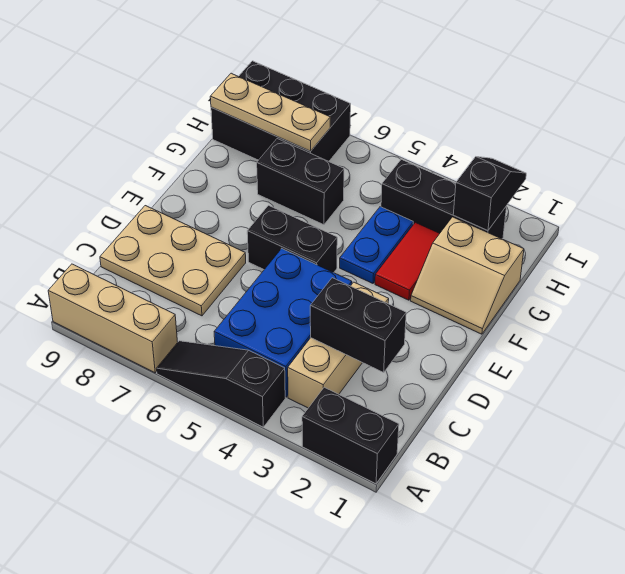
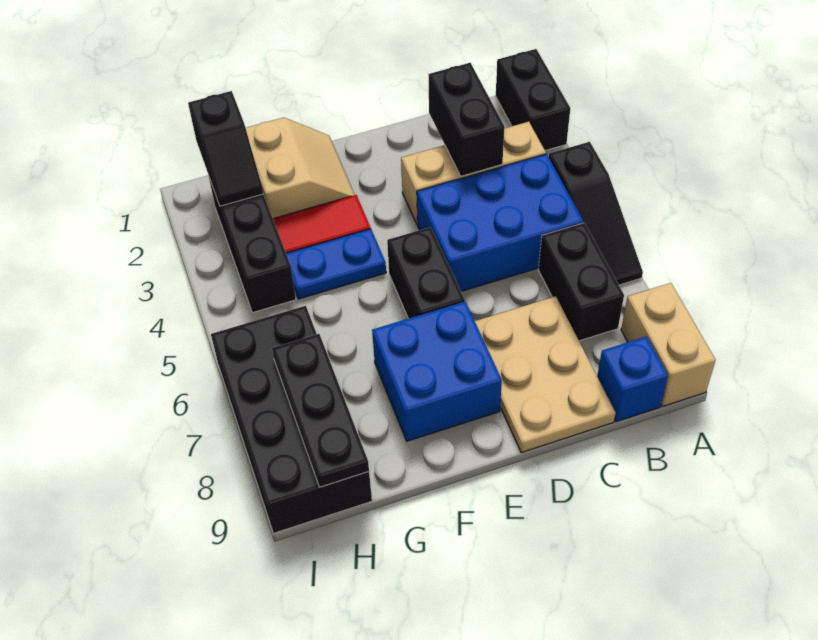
tan brick A7:A9 level 1 -> tan brick A8:A9 level 1
none -> blue brick B9 level 1
none -> blue brick E7:F8 level 1
black brick G6:G7 level 1 -> black brick B6:B7 level 1
black slope H2:I2 level 2 top H -> black slope H1:H2 level 2 top 1
black brick H7:I9 level 1 -> black brick H6:I9 level 1
tan plate H7:H9 level 2 -> black plate H7:H9 level 2

